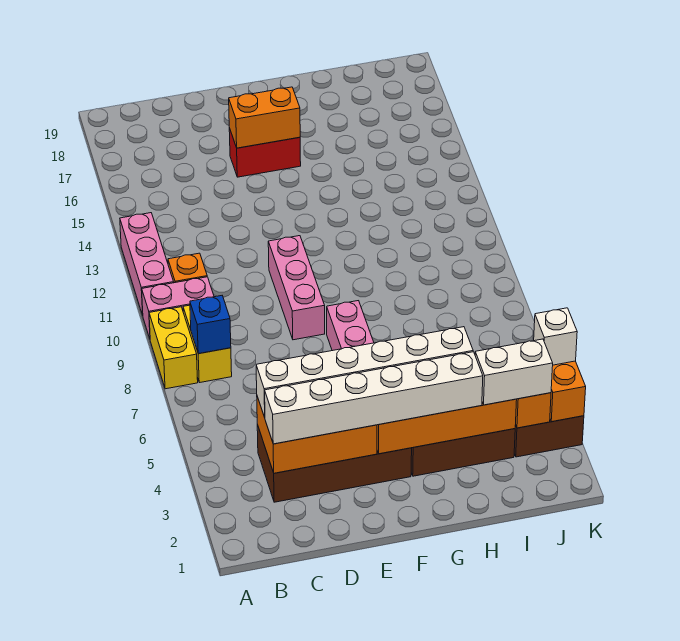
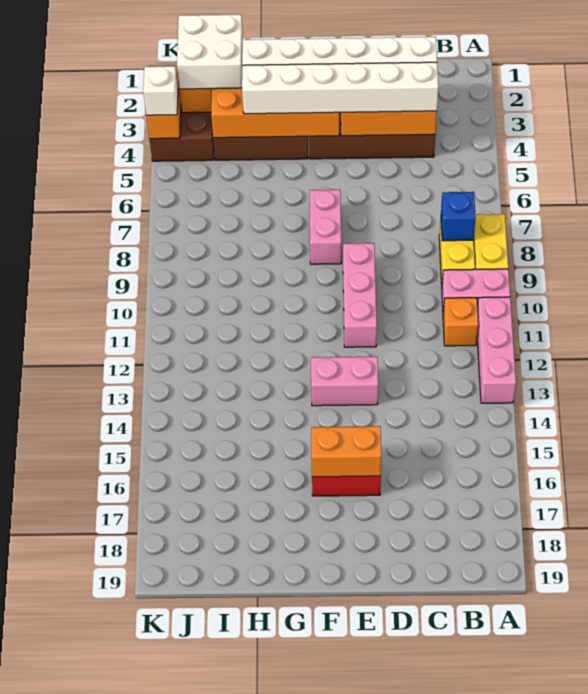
none -> pink brick E13:F13 level 1
white brick I3:J3 level 3 -> white brick I2:J3 level 3

